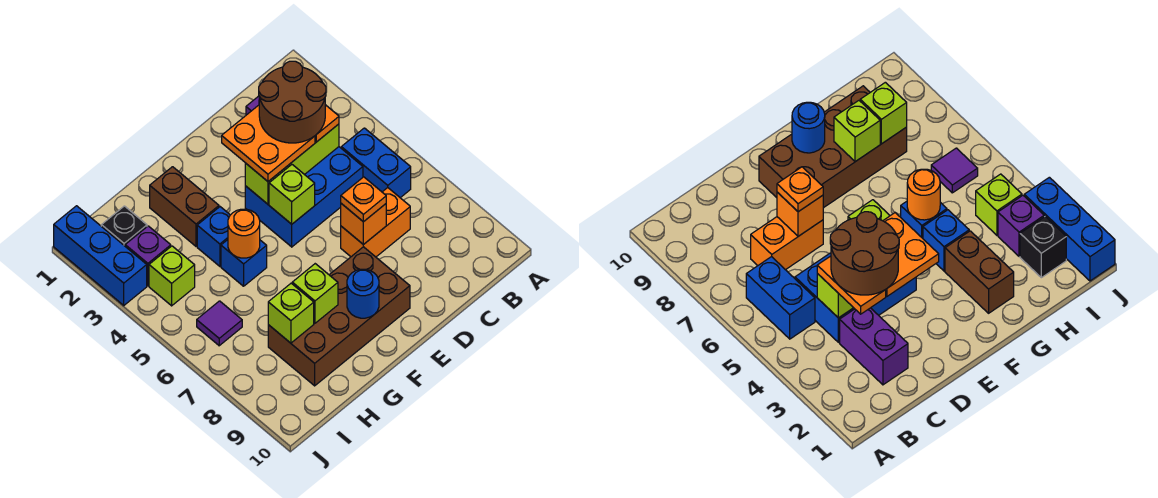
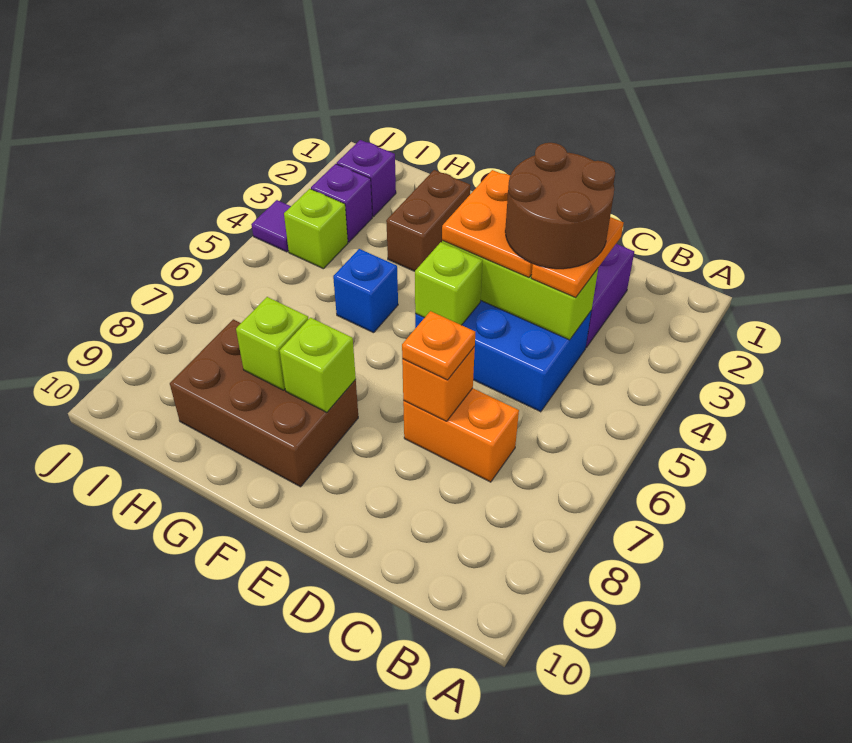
blue brick B5:B6 level 1 -> none
brown brick E8:H9 level 1 -> brown brick F8:H9 level 1
blue round brick F9 level 2 -> none
blue brick G4 level 1 -> none
orange round brick G5 level 2 -> none
lime brick H8 level 2 -> lime brick F8 level 2
black brick I2 level 1 -> purple brick I2 level 1
purple tile I6 level 1 -> purple tile J4 level 1
blue brick J1:J3 level 1 -> none

